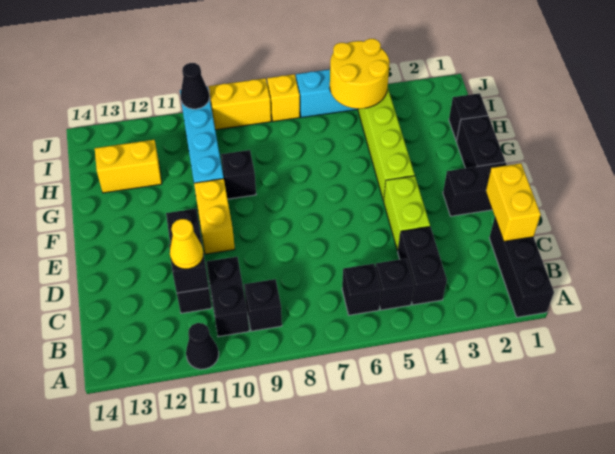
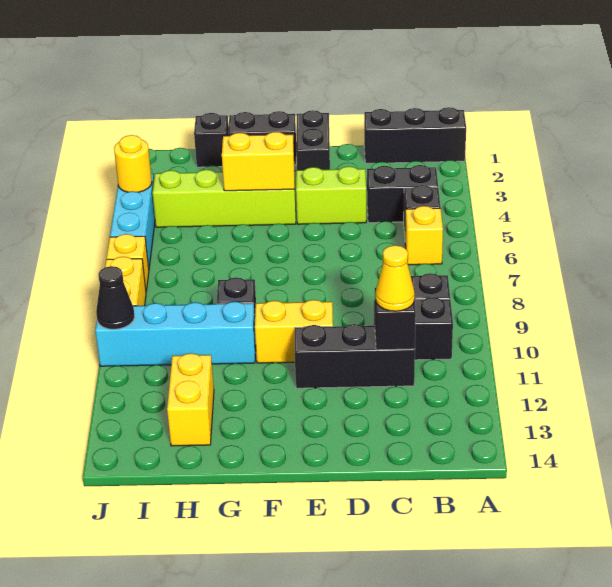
black cone A11 level 1 -> none
black brick B6 level 1 -> yellow brick B6 level 1
yellow brick C1:D1 level 2 -> yellow brick F4:G4 level 2
yellow round brick I4:J5 level 2 -> yellow round brick J4 level 2

